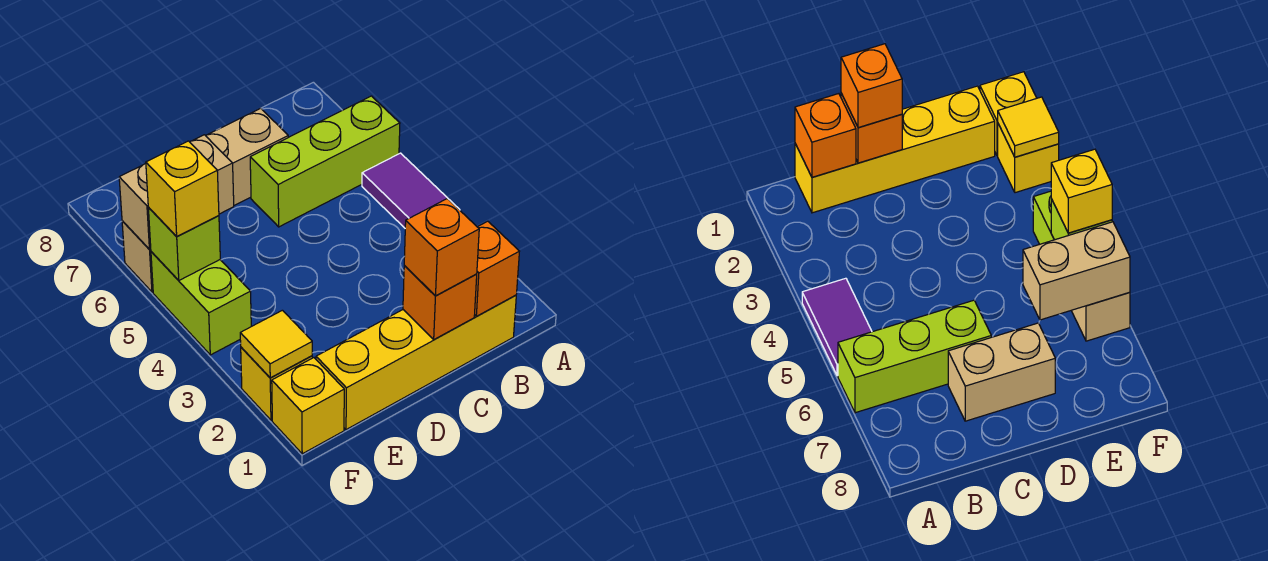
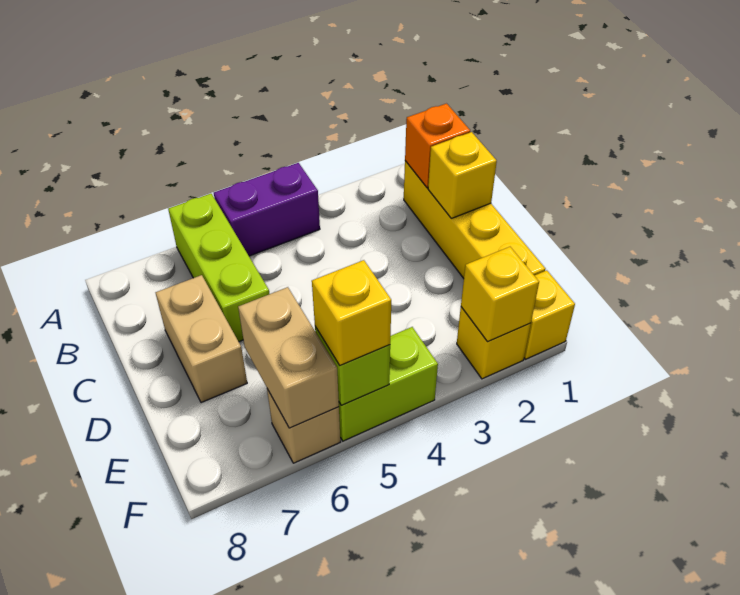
purple tile A4:A5 level 1 -> purple brick A4:A5 level 1
orange brick C1 level 2 -> yellow brick C1 level 2
orange brick C1 level 3 -> none
yellow tile F2 level 2 -> yellow brick F2 level 2

